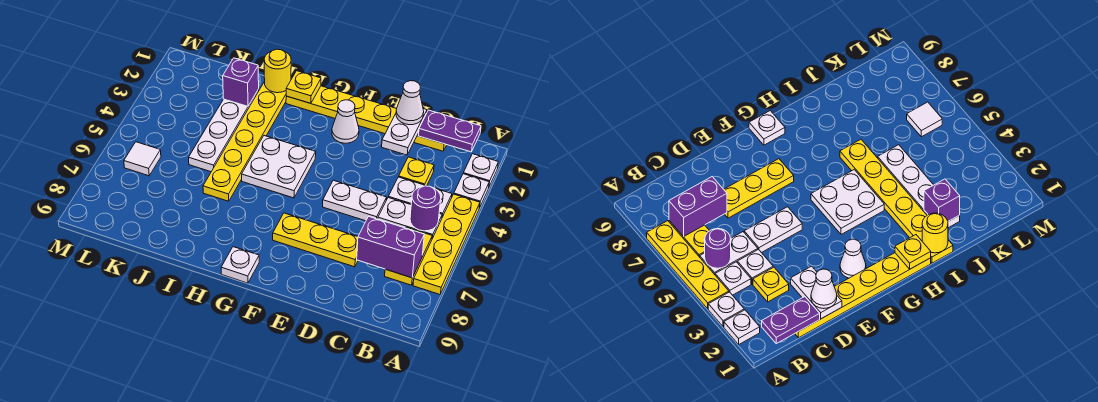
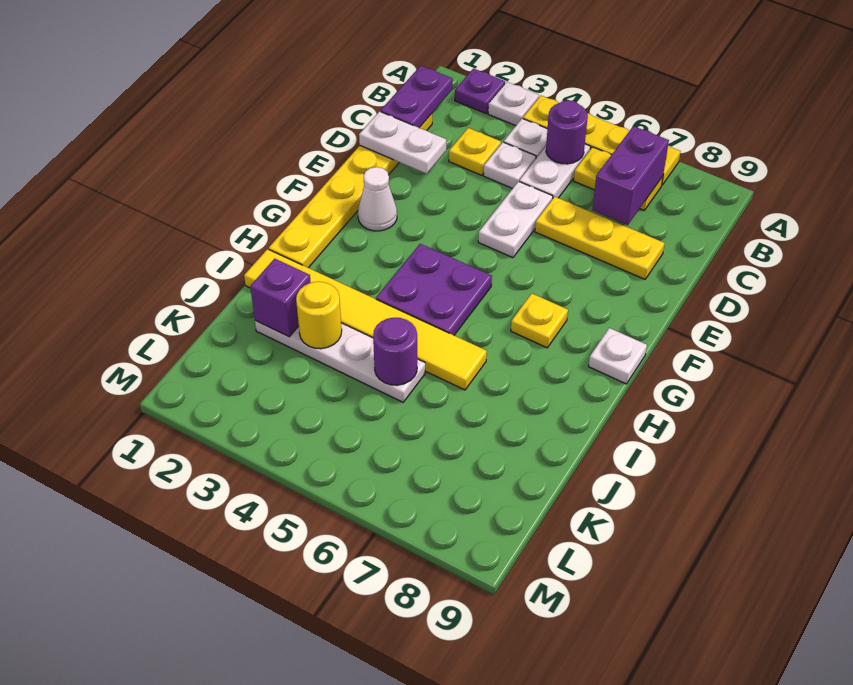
white plate A2 level 1 -> purple plate A2 level 1
white cone D1 level 3 -> none
yellow plate D7:F7 level 1 -> yellow plate D6:D8 level 1
white plate G4:H5 level 1 -> purple plate G4:H5 level 1
yellow plate H1 level 2 -> yellow plate G7 level 1
yellow plate I1:I6 level 1 -> yellow tile I1:I6 level 1
yellow round brick I1 level 2 -> yellow round brick J3 level 2
none -> purple round brick J5 level 2
white tile L6 level 1 -> none

